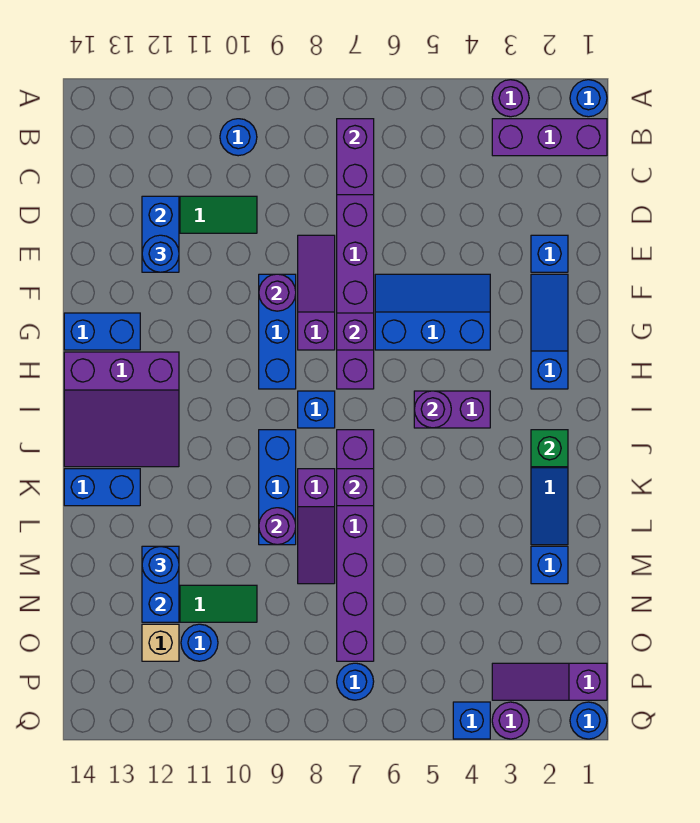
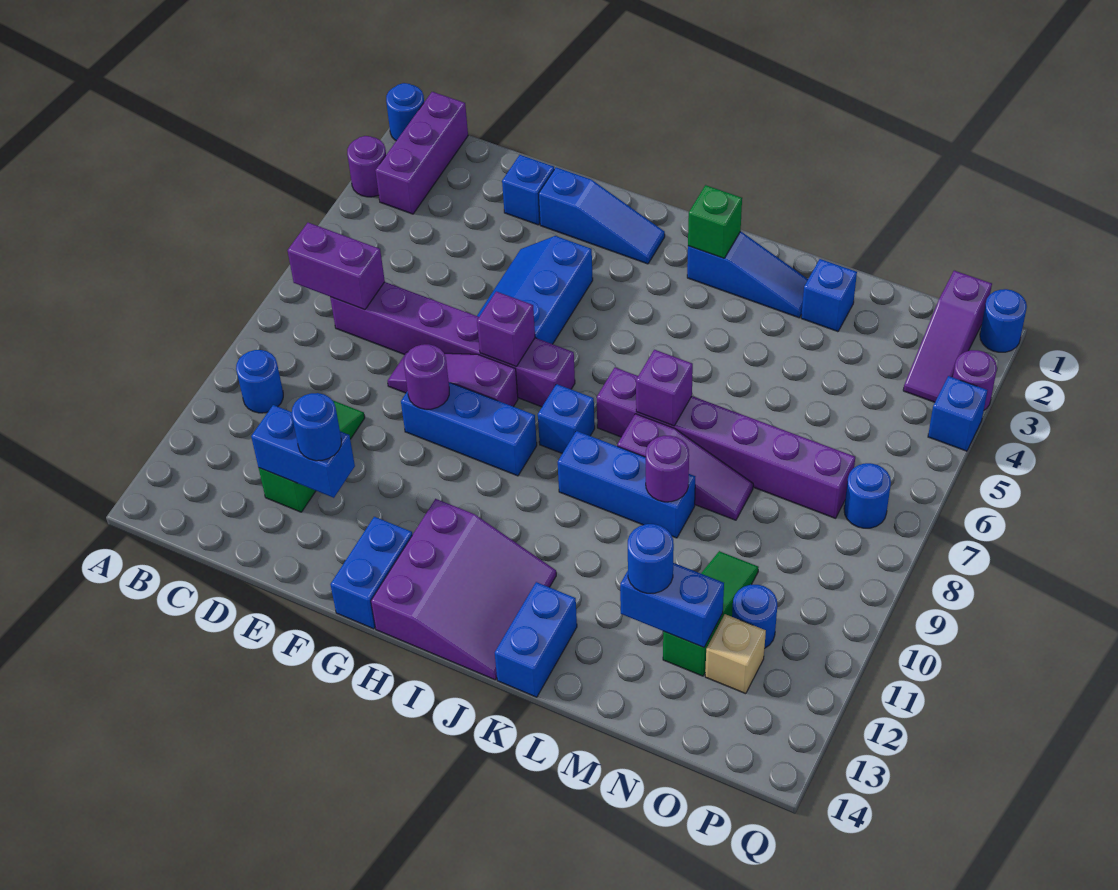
blue slope F2:H2 level 1 top H -> blue slope F2:H2 level 1 top F
purple brick I4:I5 level 1 -> none
purple round brick I5 level 2 -> none

